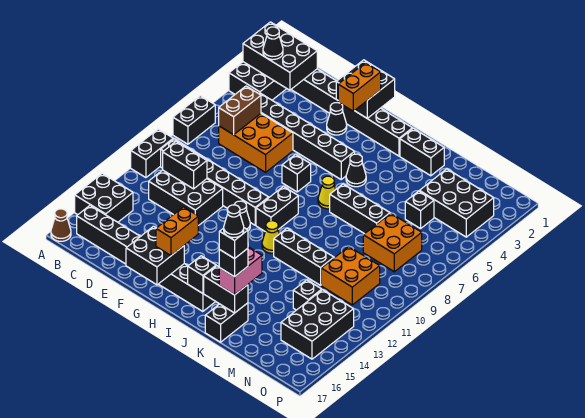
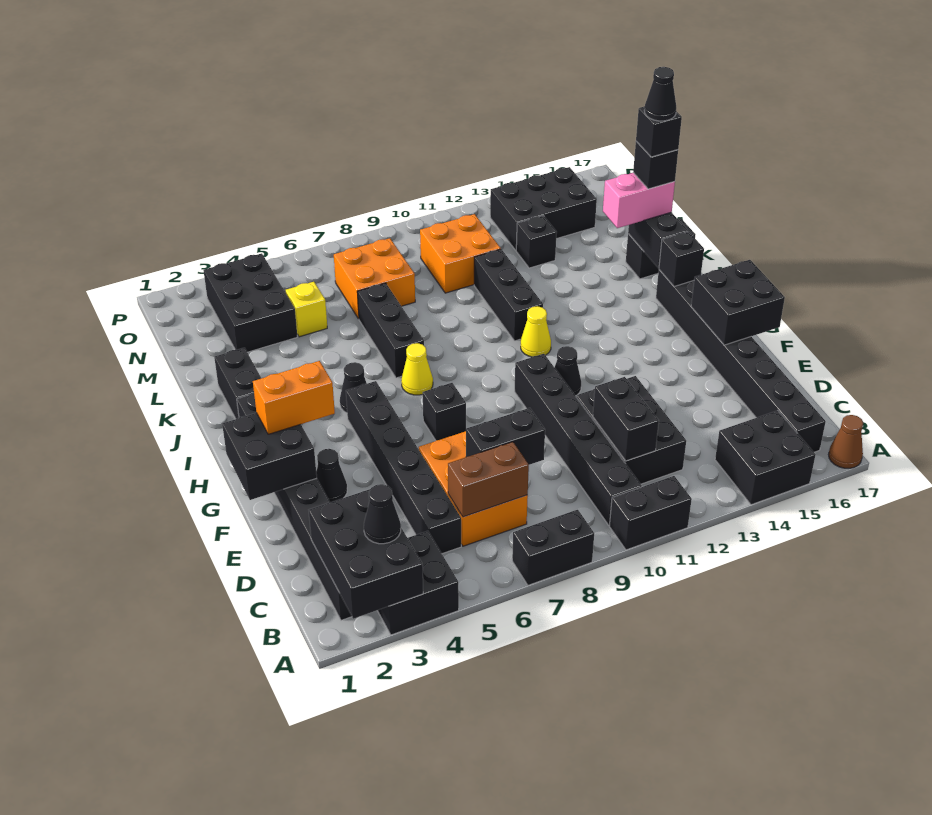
orange brick G15:G16 level 3 -> none
black brick H9:H10 level 1 -> black brick D7:D8 level 2
black brick M5 level 1 -> yellow brick M5 level 1

